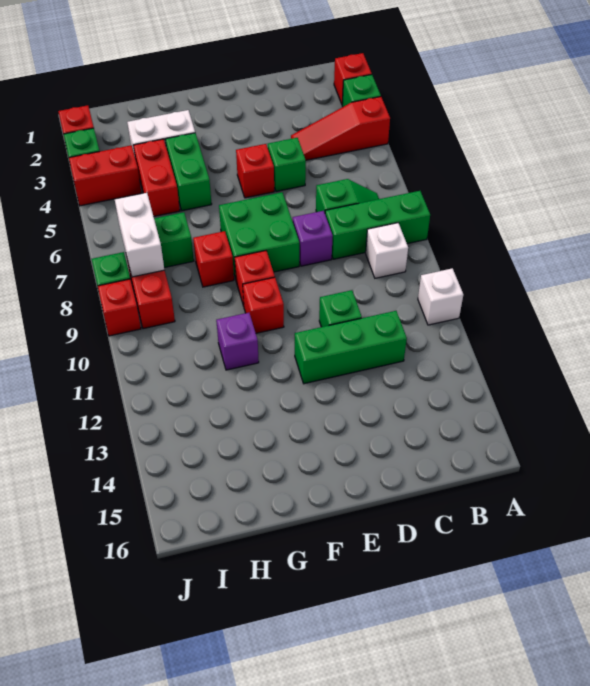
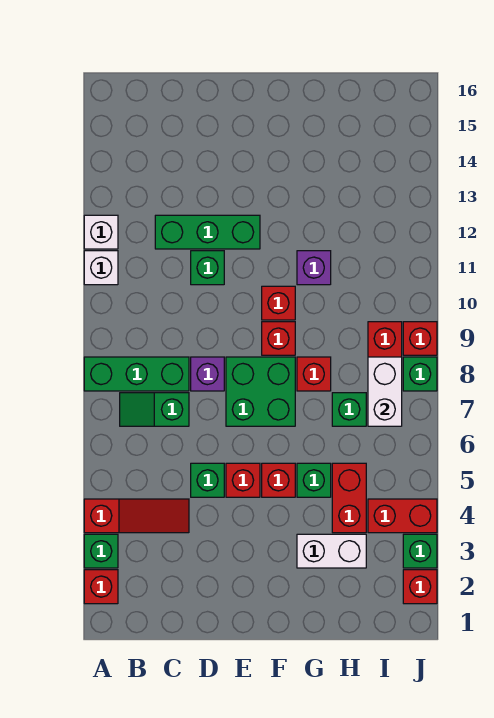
white brick B9 level 1 -> white brick A12 level 1
none -> red brick F5 level 1
green brick G4:G5 level 1 -> green brick G5 level 1

